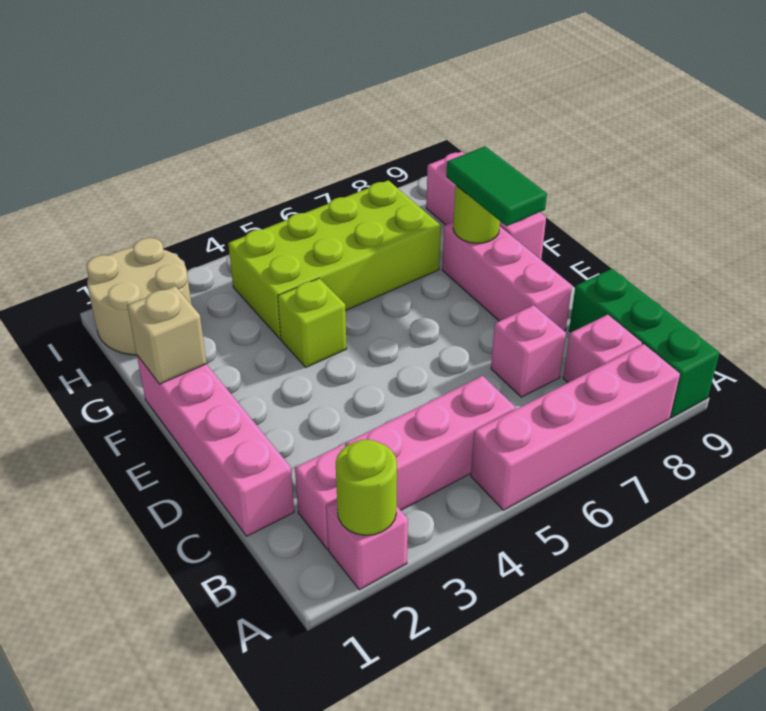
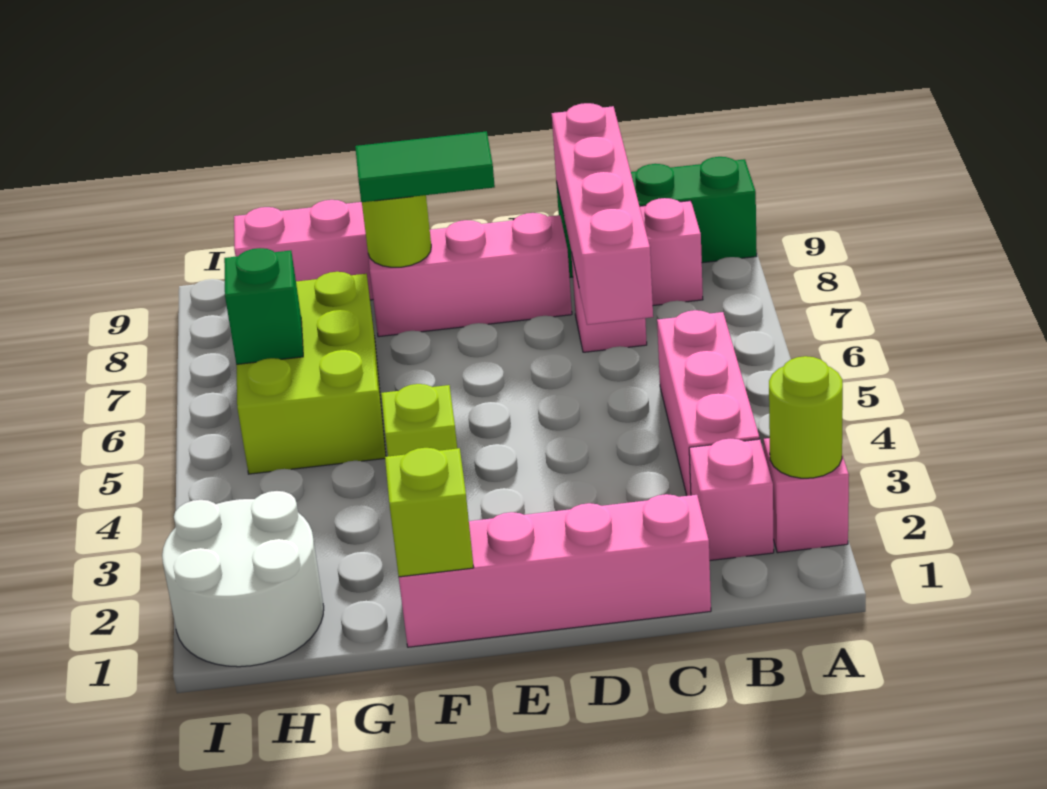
pink brick A5:A8 level 1 -> pink brick C6:C9 level 2
tan brick F1 level 2 -> lime brick F1 level 2
lime brick G4:H7 level 1 -> lime brick G5:H7 level 1
tan round brick H1:I2 level 1 -> white round brick H1:I2 level 1
none -> green brick H6 level 2

